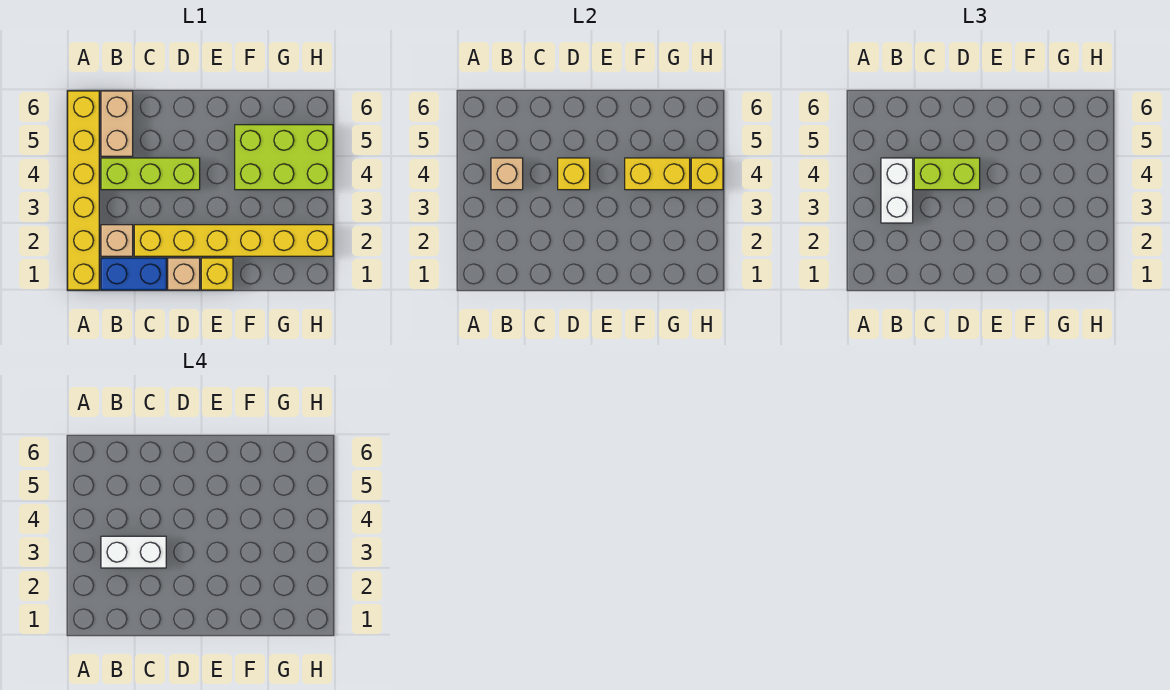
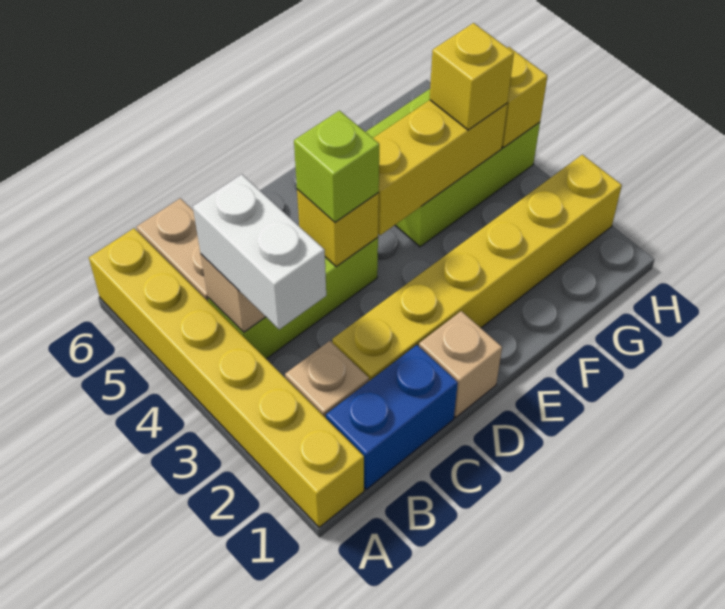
white brick B3:C3 level 4 -> none
lime brick C4:D4 level 3 -> lime brick D4 level 3
yellow brick E1 level 1 -> yellow brick G4 level 3
yellow brick F4:G4 level 2 -> yellow brick E4:G4 level 2

